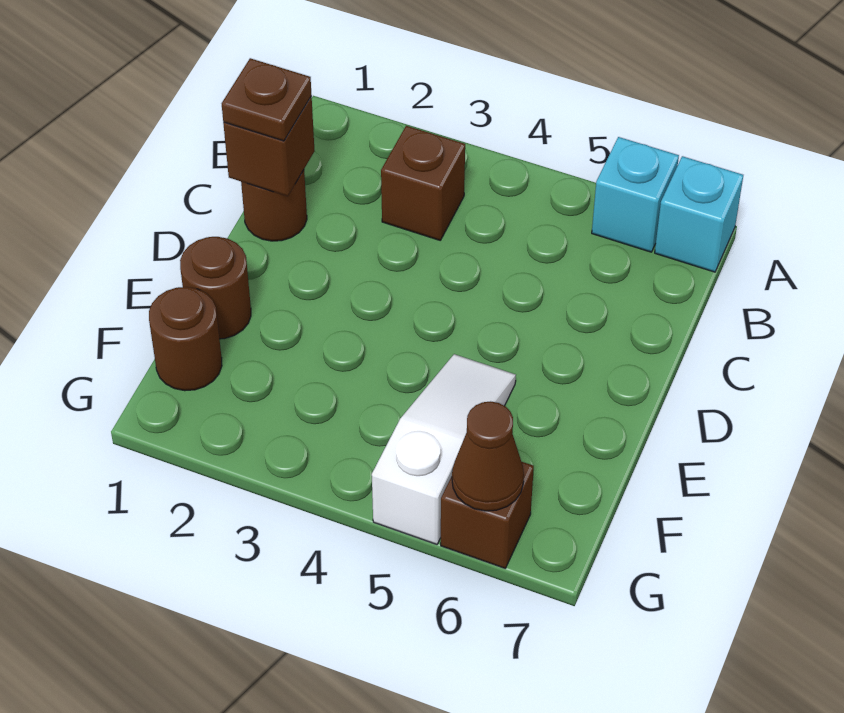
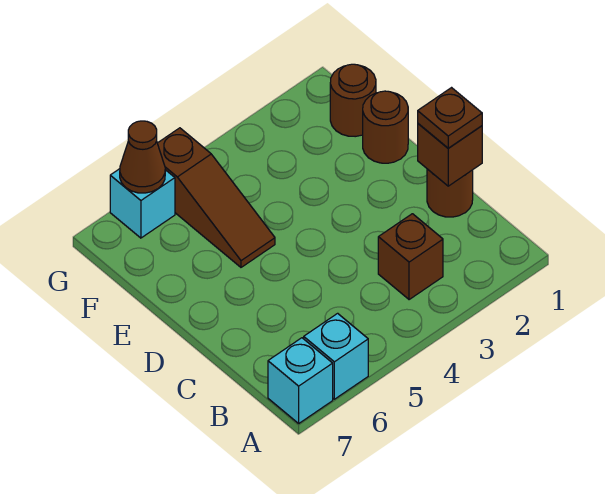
white slope E5:G5 level 1 top G -> brown slope E5:G5 level 1 top G
brown brick G6 level 1 -> cyan brick G6 level 1

